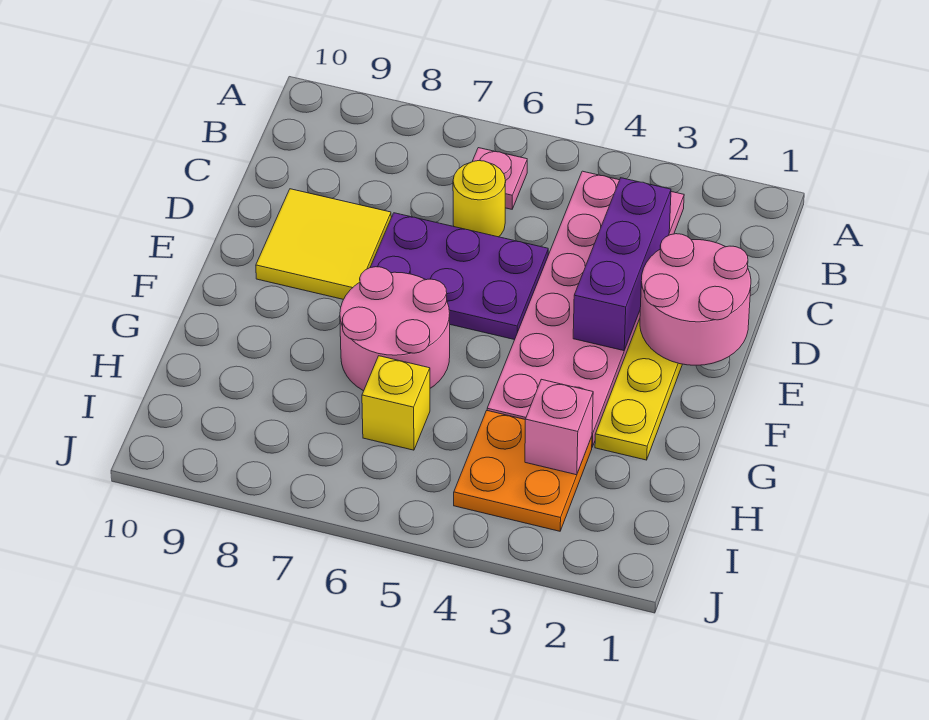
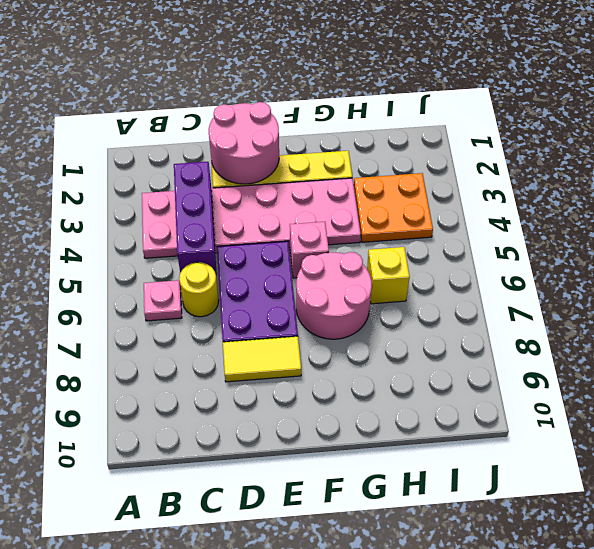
purple brick C3:E3 level 2 -> purple brick C3:C5 level 2
yellow tile D8:E9 level 1 -> yellow tile D8:E8 level 1
pink brick H3 level 2 -> pink brick F5 level 1

